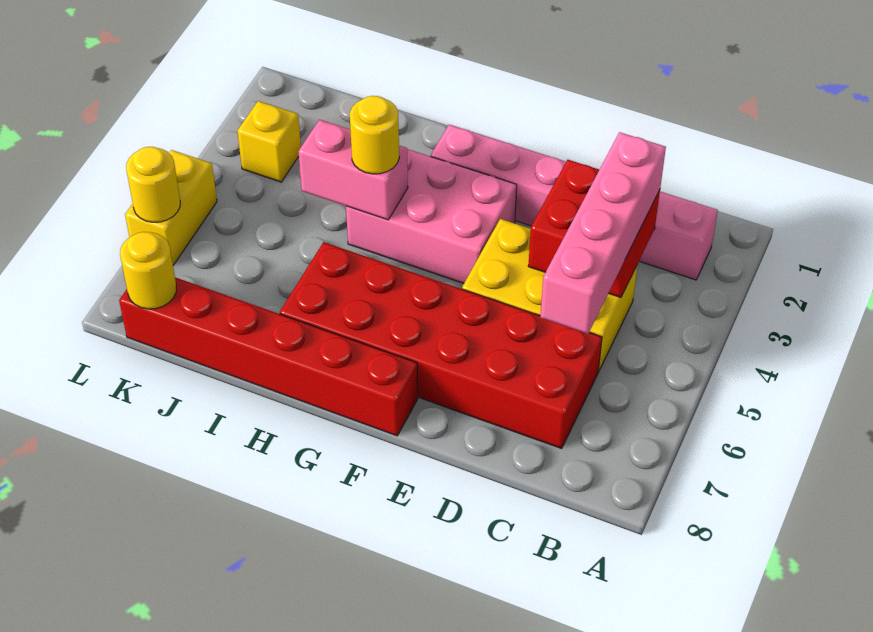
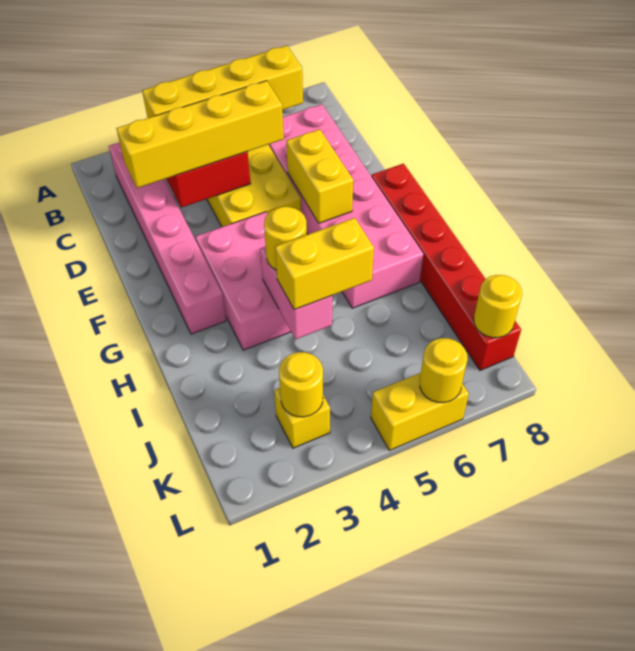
pink brick C3:C6 level 3 -> yellow brick C3:C6 level 3
red brick C6:H7 level 1 -> pink brick C6:H7 level 1
none -> yellow brick D2:D5 level 3
none -> yellow brick E6:F6 level 2
none -> yellow brick I4:I5 level 3
none -> yellow round brick K3 level 2

